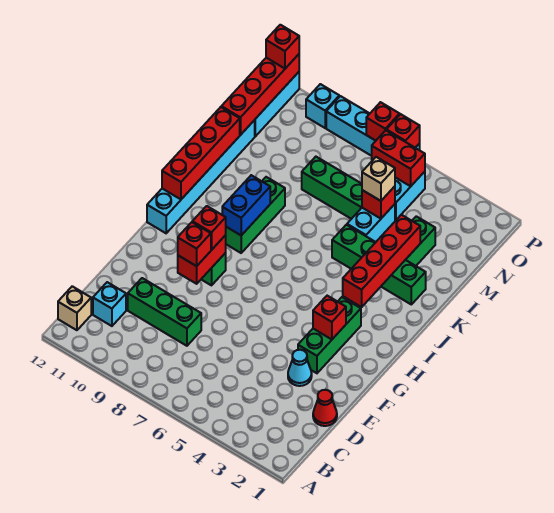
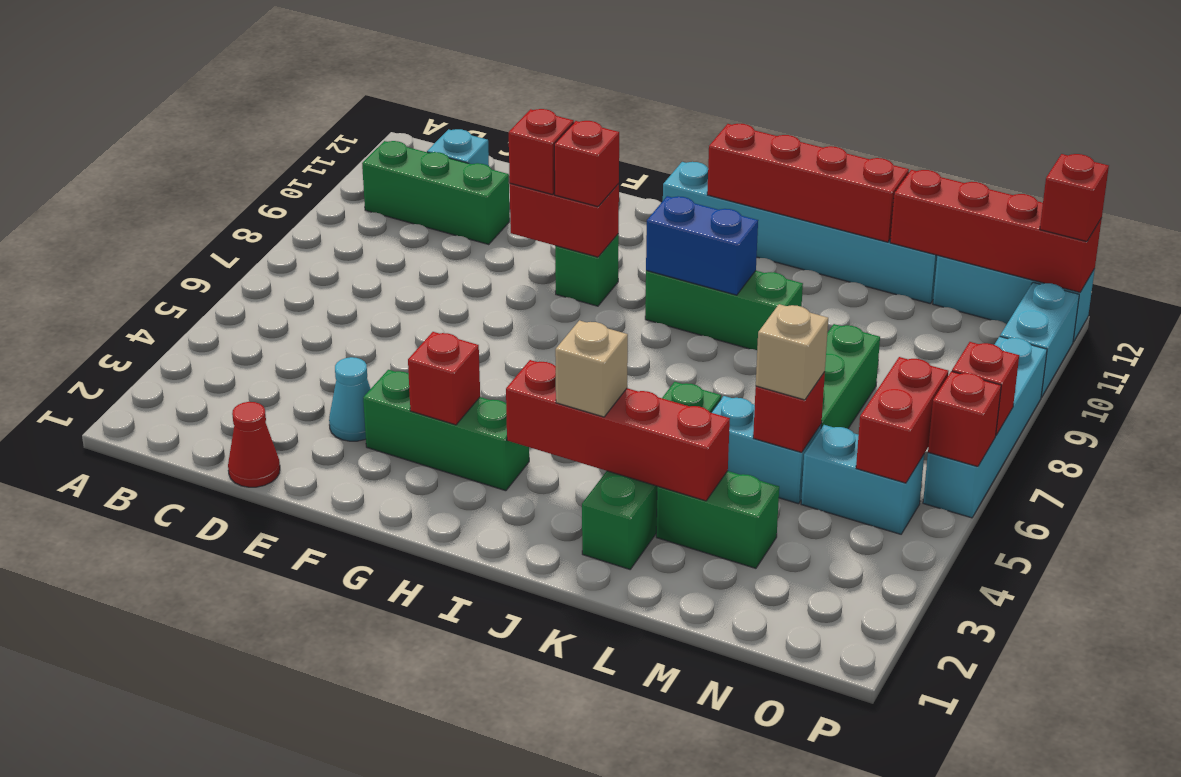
tan brick B12 level 1 -> tan brick J3 level 3
green brick D8:D10 level 1 -> green brick B10:D10 level 1
cyan brick P10 level 1 -> cyan brick P10:P11 level 1

